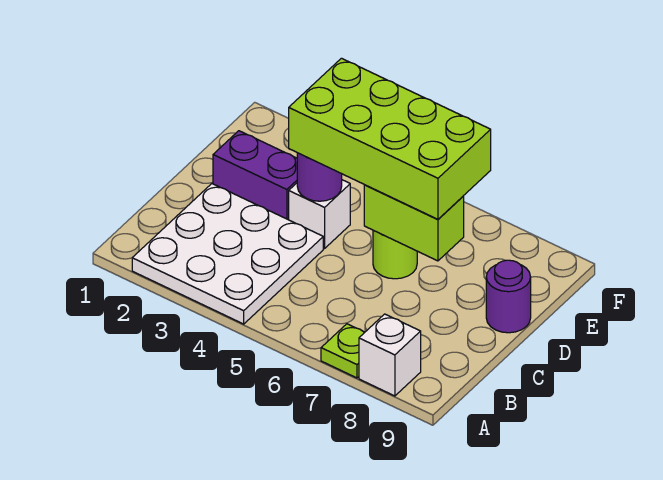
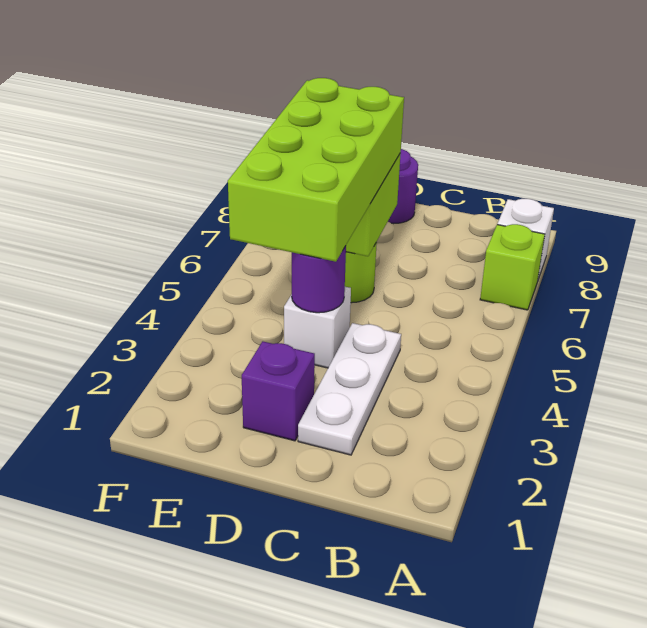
white plate A2:C4 level 1 -> white plate C2:C4 level 1
lime plate A7 level 1 -> lime brick A7 level 1
purple brick D2:D3 level 1 -> purple brick D2 level 1

